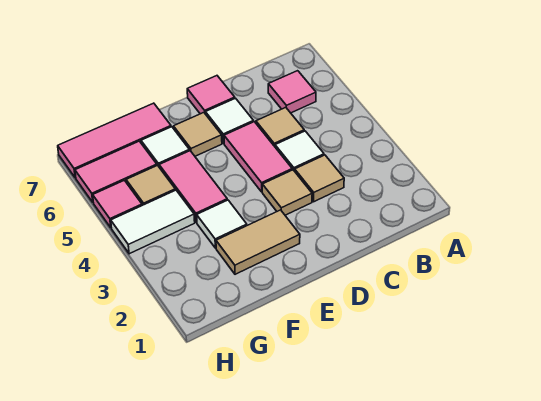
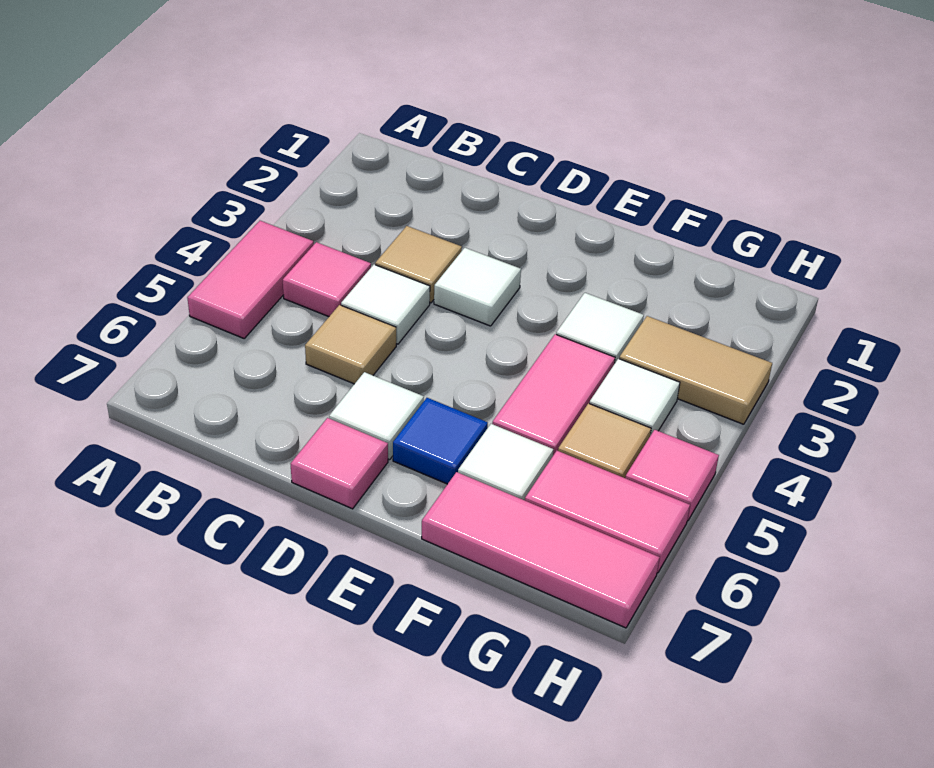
pink tile B6 level 1 -> pink tile B4 level 1
tan tile D3 level 1 -> white tile D3 level 1
pink tile D4:D5 level 1 -> pink tile A4:A5 level 1
tan tile E2:F2 level 1 -> tan tile G3:H3 level 1
tan tile E6 level 1 -> blue tile E6 level 1
white tile G4:H4 level 1 -> white tile G4 level 1

